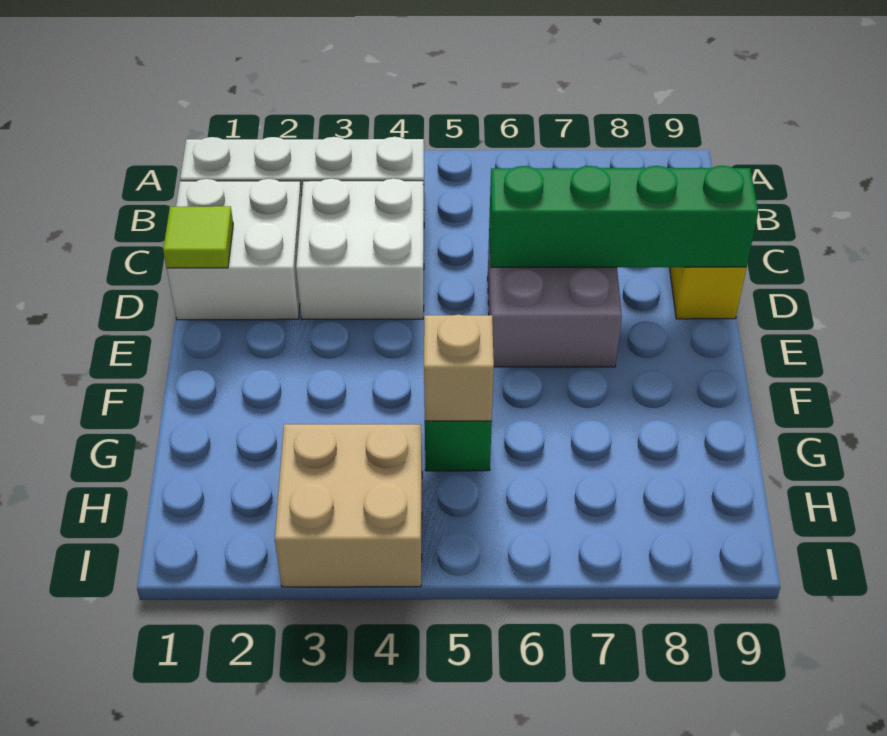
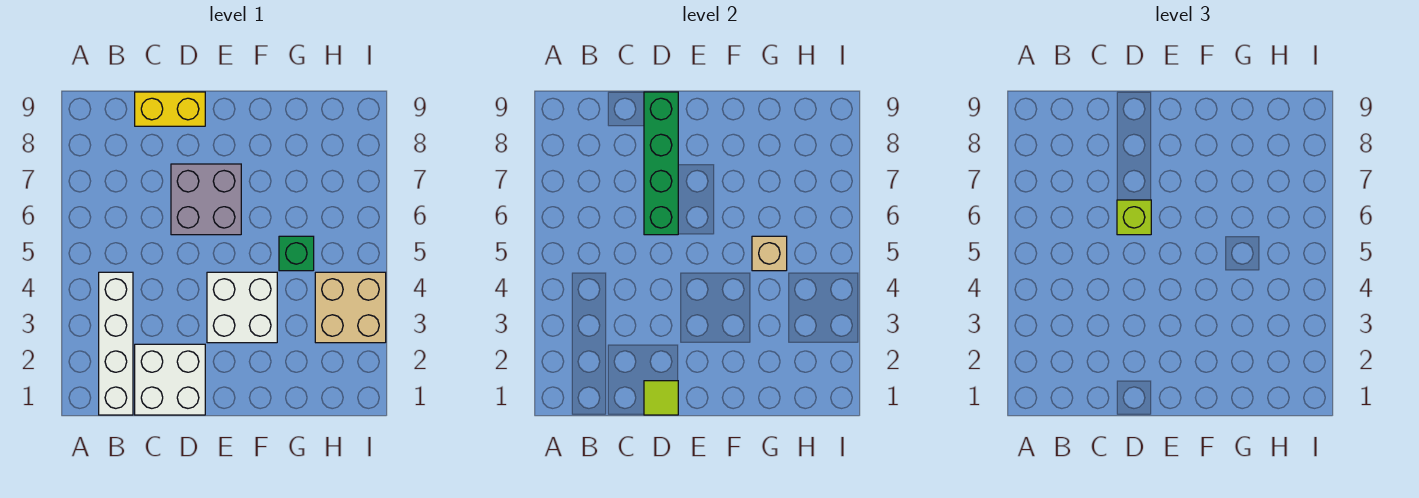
white brick C3:D4 level 1 -> white brick E3:F4 level 1
none -> lime brick D6 level 3

